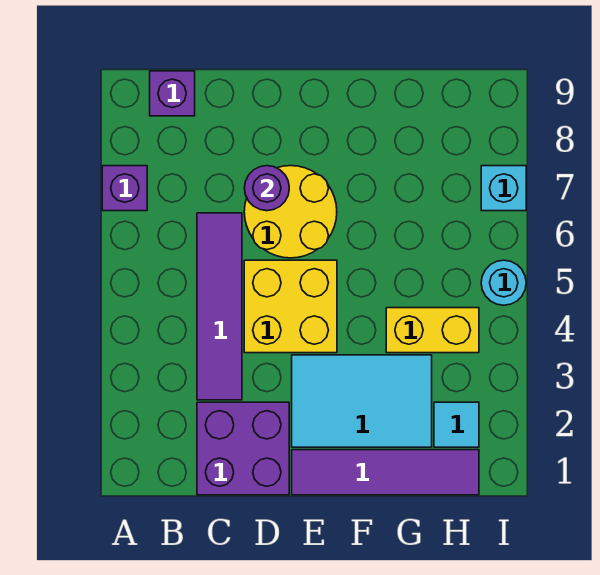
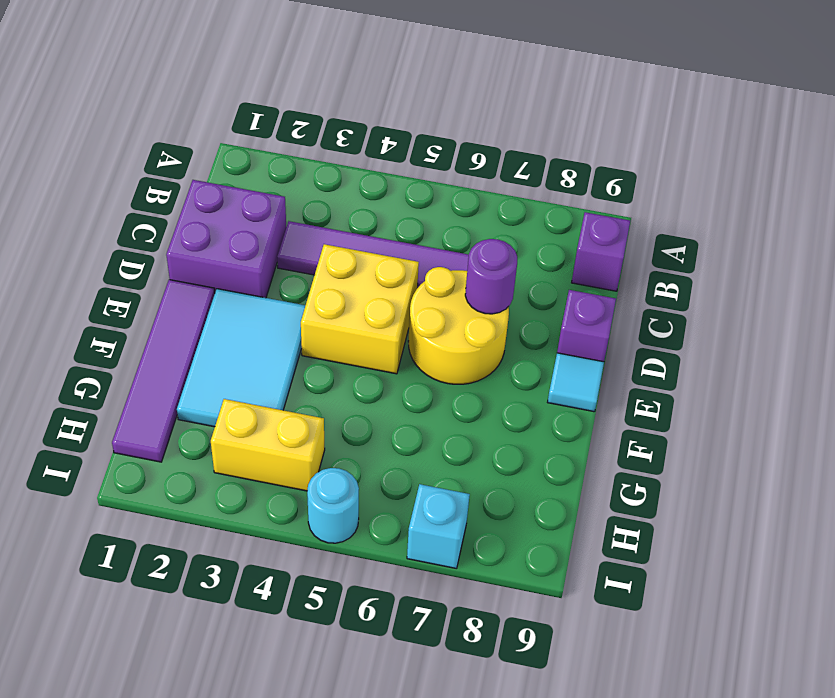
purple brick A7 level 1 -> purple brick D9 level 1
yellow brick G4:H4 level 1 -> yellow brick H3:H4 level 1
cyan tile H2 level 1 -> cyan tile E9 level 1

